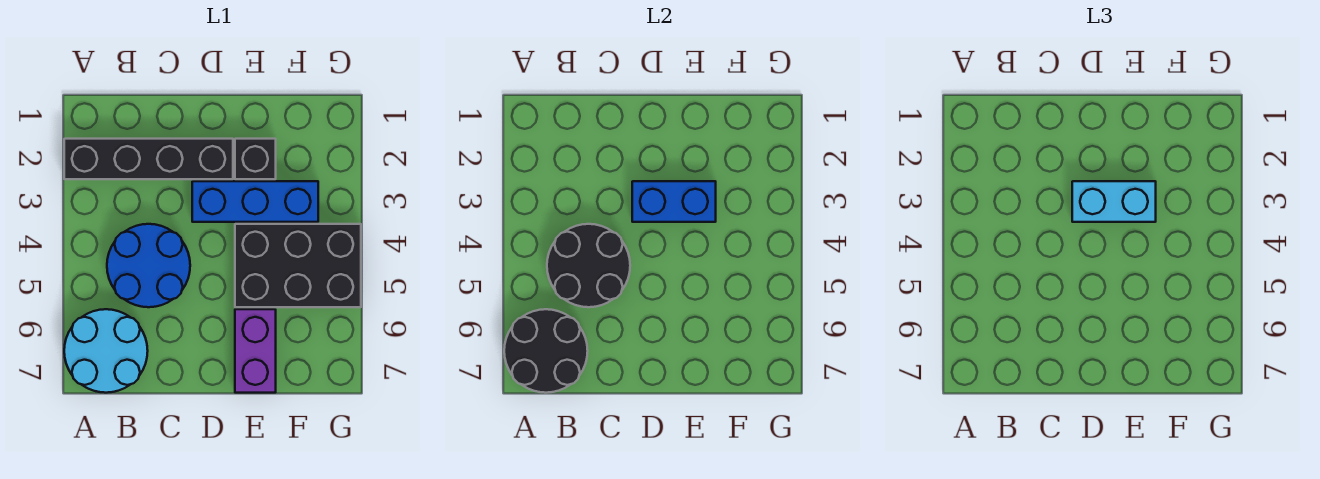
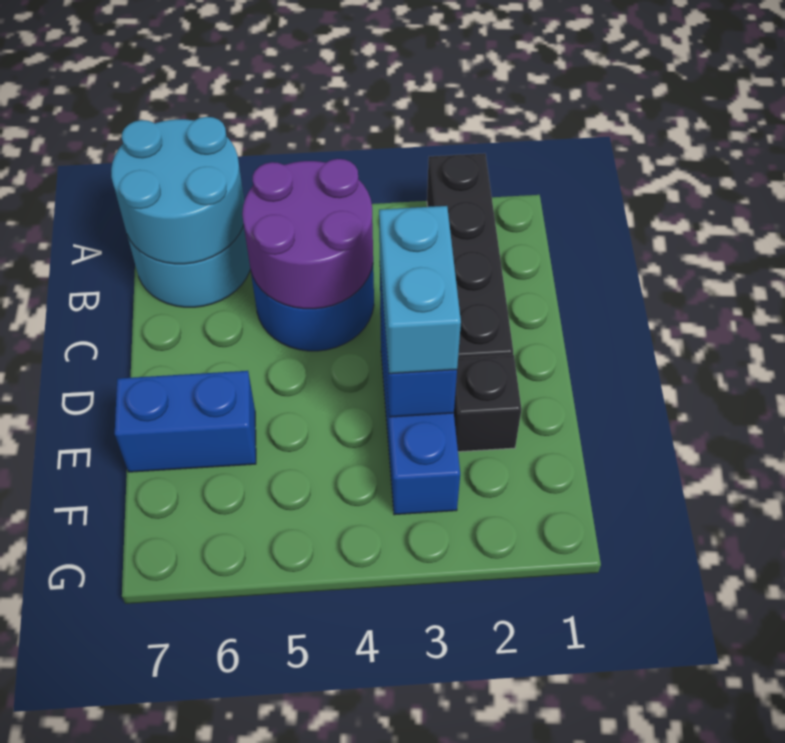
black round brick A6:B7 level 2 -> cyan round brick A6:B7 level 2
black round brick B4:C5 level 2 -> purple round brick B4:C5 level 2
black brick E4:G5 level 1 -> none
purple brick E6:E7 level 1 -> blue brick E6:E7 level 1

